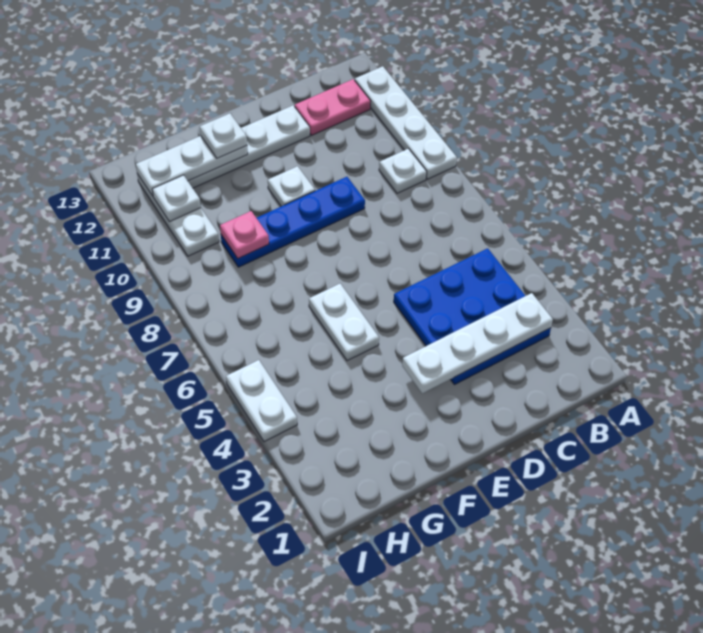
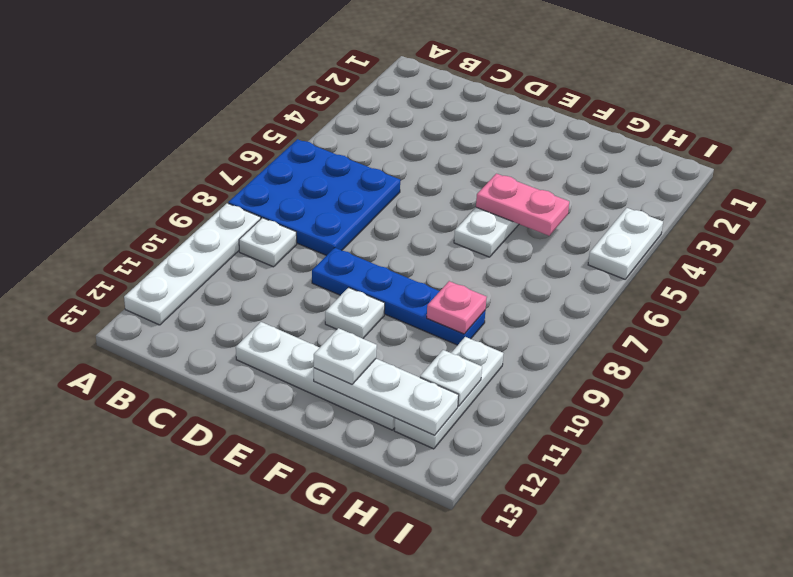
blue plate B3:D5 level 1 -> blue plate A6:C8 level 1
white plate B3:E3 level 2 -> none
pink plate B12:C12 level 1 -> pink plate F5:G5 level 2

